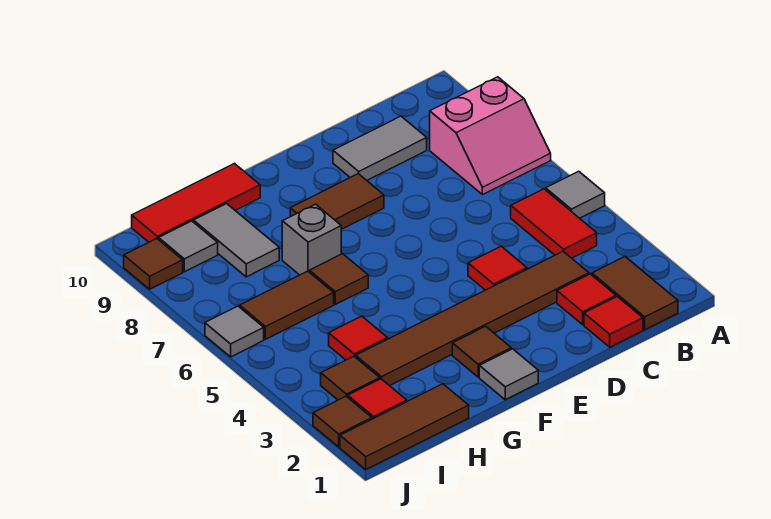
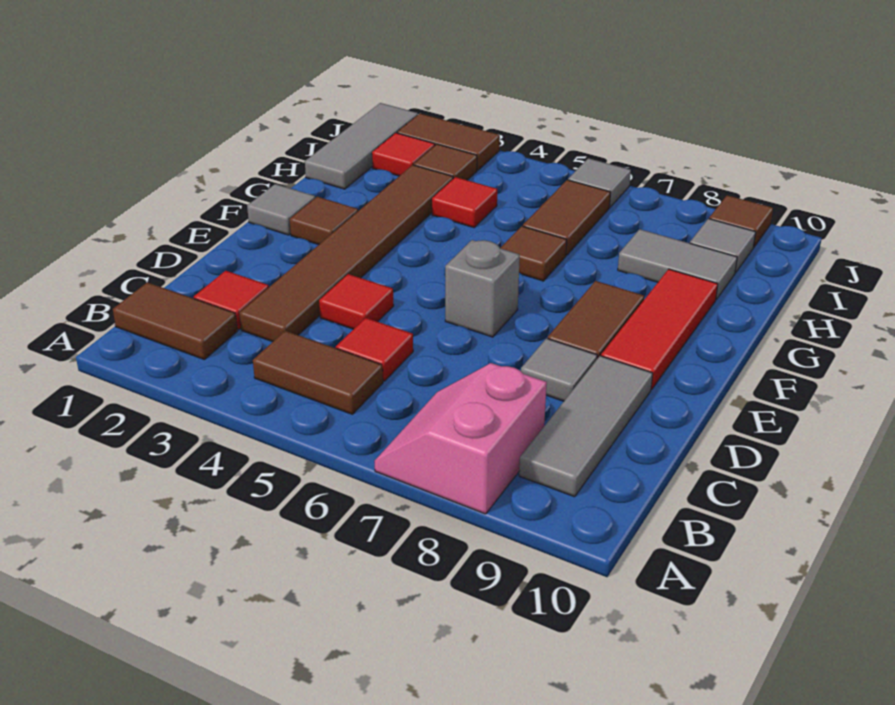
grey tile A5 level 1 -> grey tile D8 level 1
red tile B4:B5 level 1 -> brown tile B4:B5 level 1
red tile C1 level 1 -> red tile C5 level 1
grey tile C9:D9 level 1 -> grey tile B9:D9 level 1
grey brick G7 level 1 -> grey brick E6 level 1
red tile G10:I10 level 1 -> red tile E9:G9 level 1
brown tile H1:J1 level 1 -> grey tile H1:J1 level 1
brown tile J2 level 1 -> brown tile J2:J3 level 1

